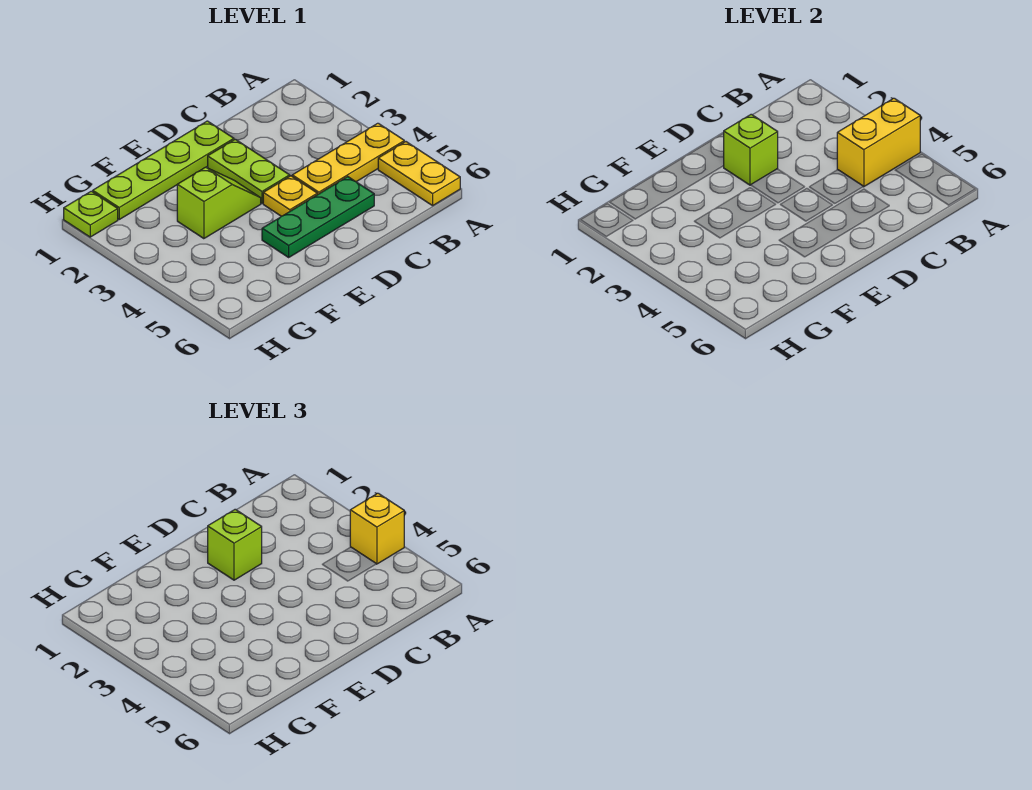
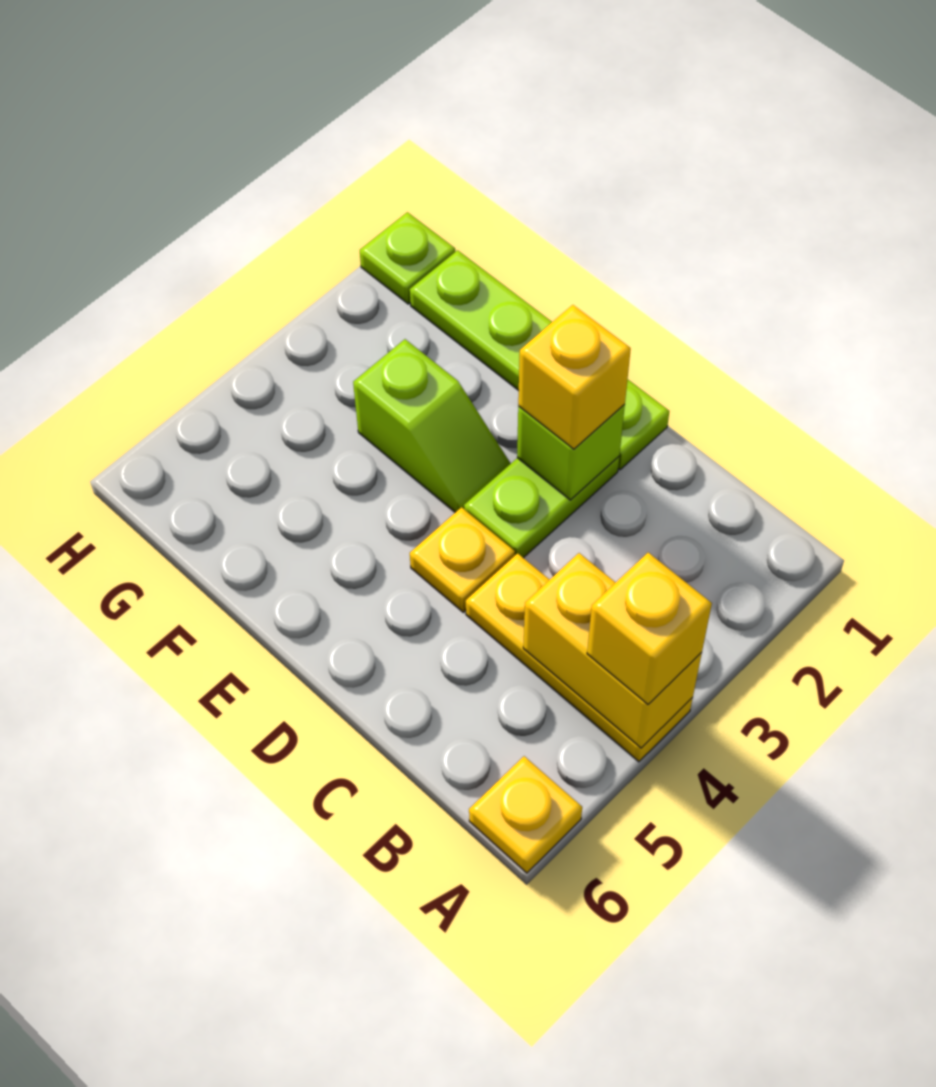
yellow plate A5:A6 level 1 -> yellow plate A6 level 1
green plate C5:E5 level 1 -> none
lime brick D2 level 3 -> yellow brick D2 level 3

